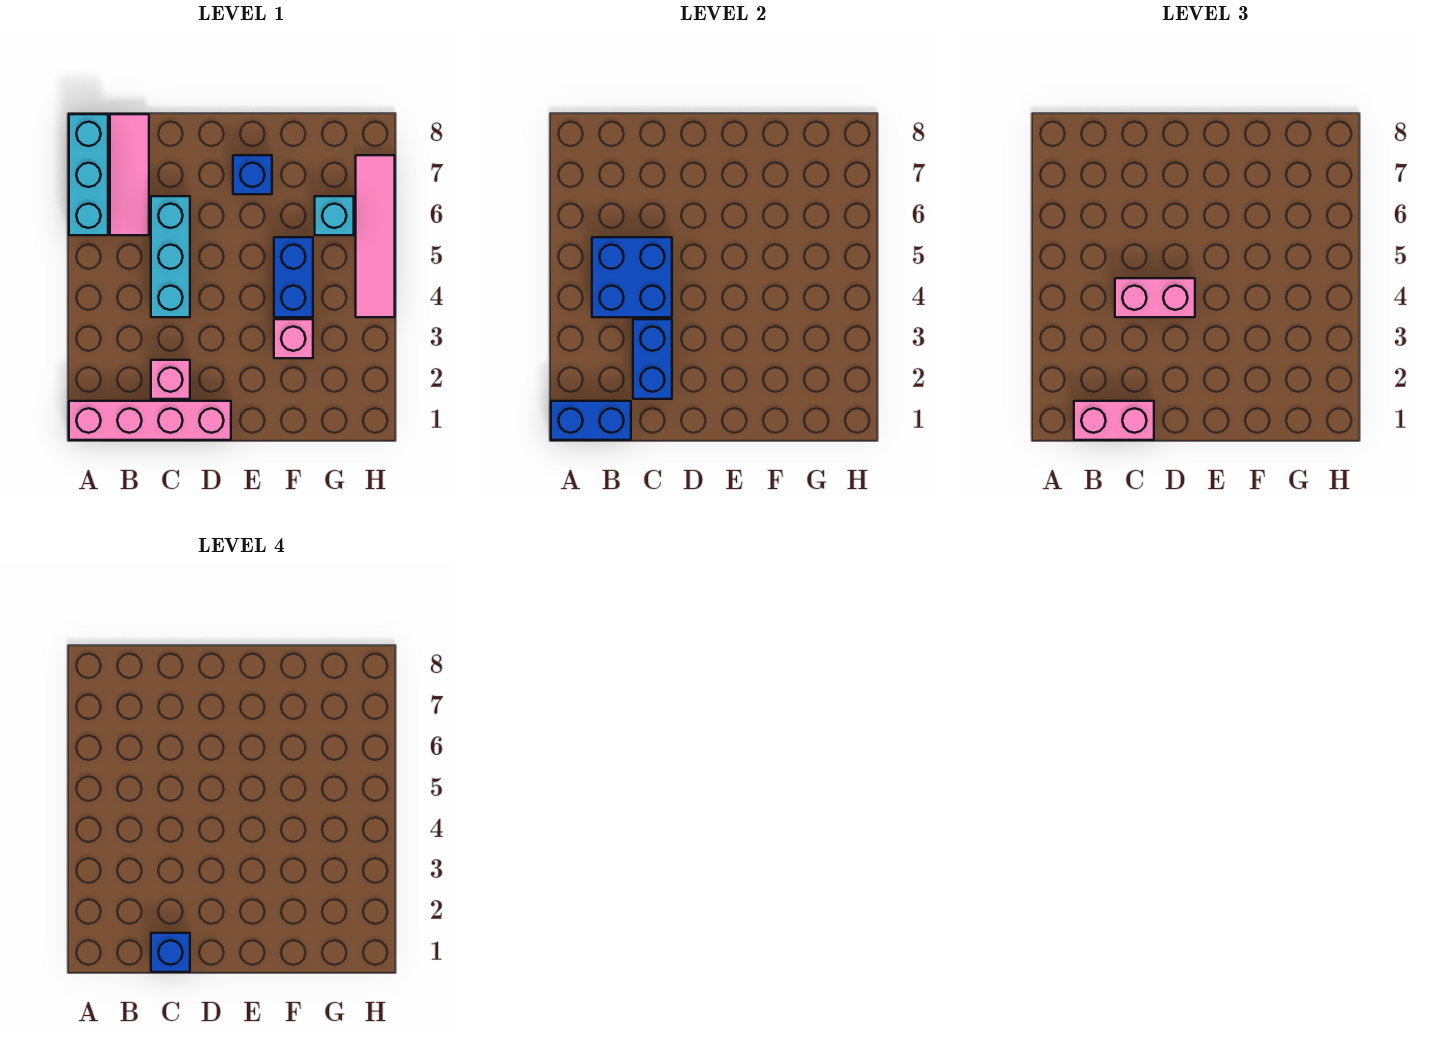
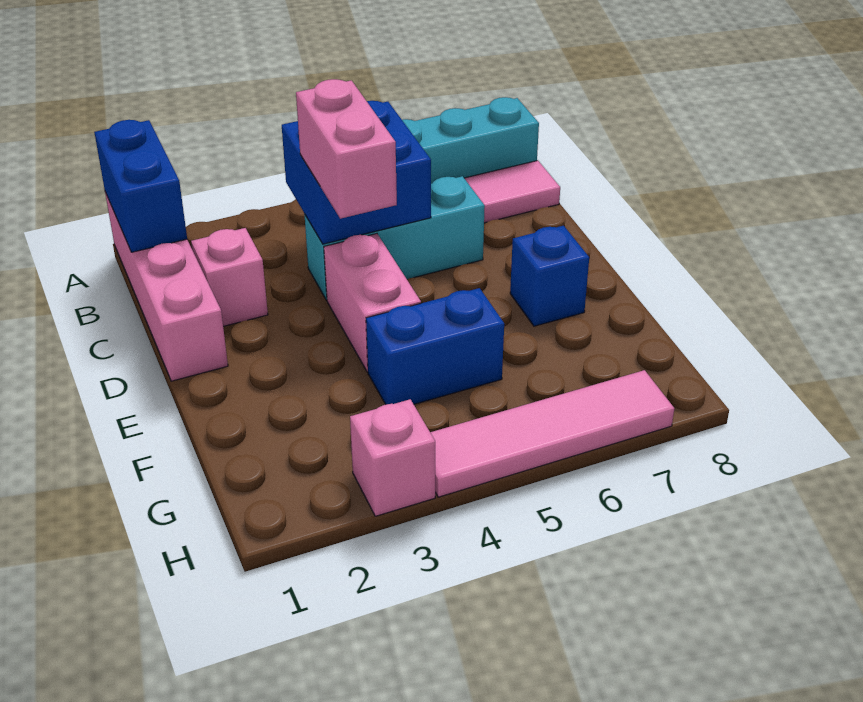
pink brick B1:C1 level 3 -> pink brick D4:E4 level 1
blue brick C1 level 4 -> none
blue brick C2:C3 level 2 -> none
pink brick F3 level 1 -> pink brick H3 level 1
cyan brick G6 level 1 -> none

